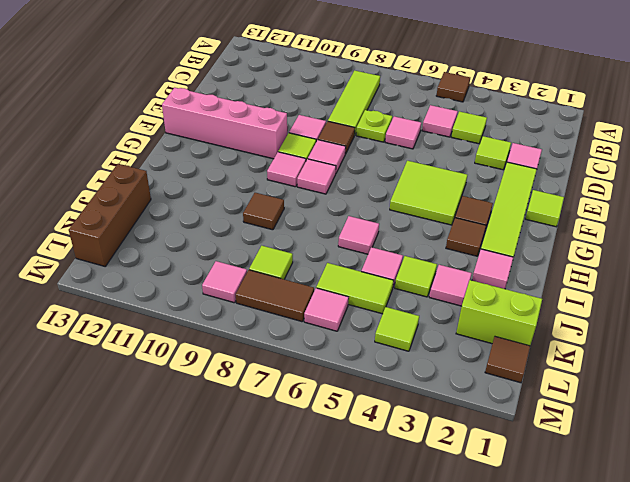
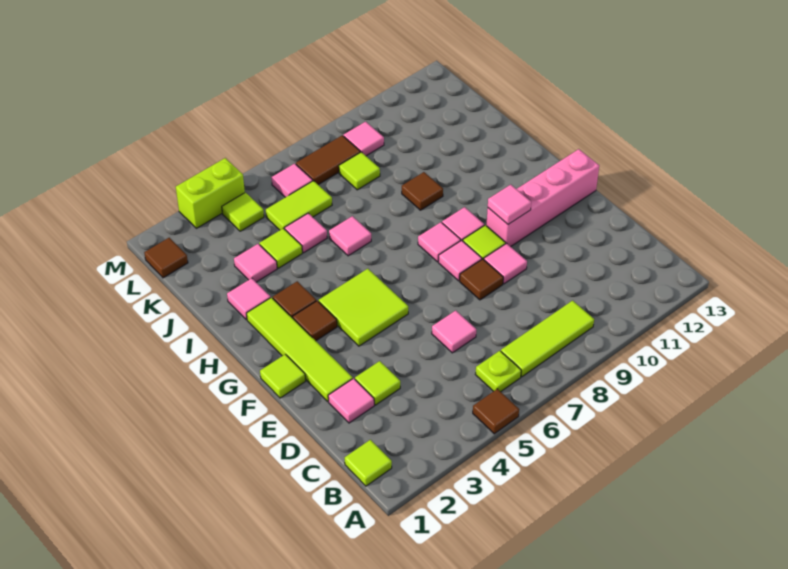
lime tile B8:D8 level 1 -> lime tile B7:B9 level 1
lime tile C4 level 1 -> lime tile B1 level 1
pink tile C5 level 1 -> pink tile F10 level 2
lime plate D7 level 1 -> lime plate B6 level 1
brown brick J13:L13 level 1 -> none
lime brick K1:K2 level 1 -> lime brick M3:M4 level 1

